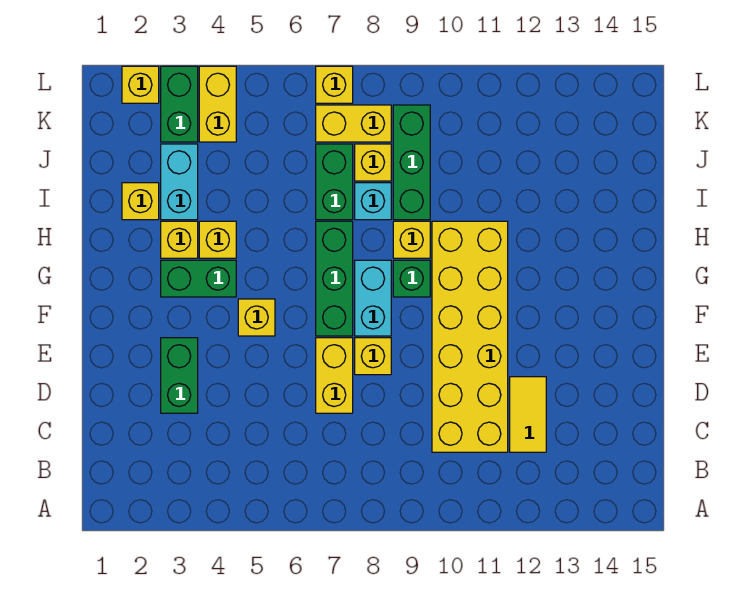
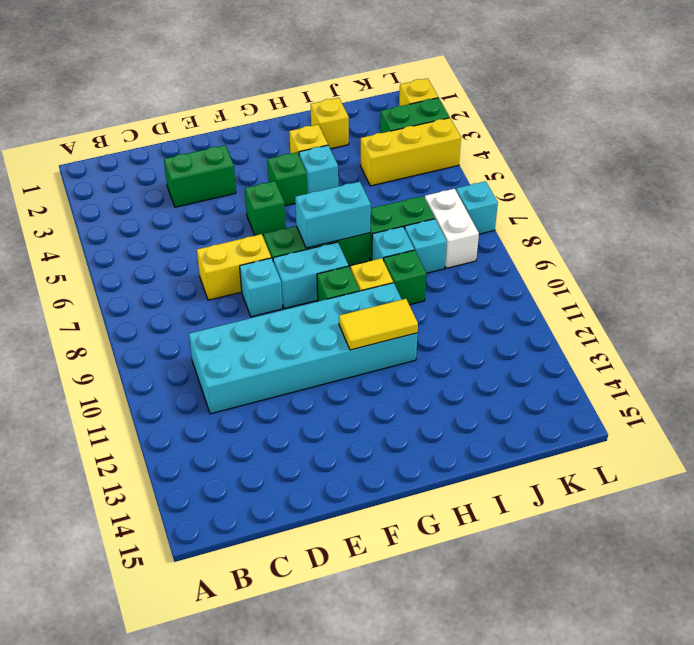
yellow brick C10:H11 level 1 -> cyan brick C10:H11 level 1
yellow tile C12:D12 level 1 -> yellow tile G11:H11 level 2
yellow brick E8 level 1 -> cyan brick E8 level 1
yellow brick F5 level 1 -> green brick F5 level 1
green brick G3:G4 level 1 -> green brick G4 level 1
yellow brick H4 level 1 -> cyan brick H4 level 1
cyan brick I3:J3 level 1 -> cyan brick G7:H7 level 2
green brick I9:K9 level 1 -> green brick I9 level 1
yellow brick J8 level 1 -> cyan brick J8 level 1
yellow brick K4:L4 level 1 -> yellow brick J4:L4 level 1
yellow brick K7:K8 level 1 -> white brick K7:K8 level 1
yellow brick L7 level 1 -> cyan brick L7 level 1

